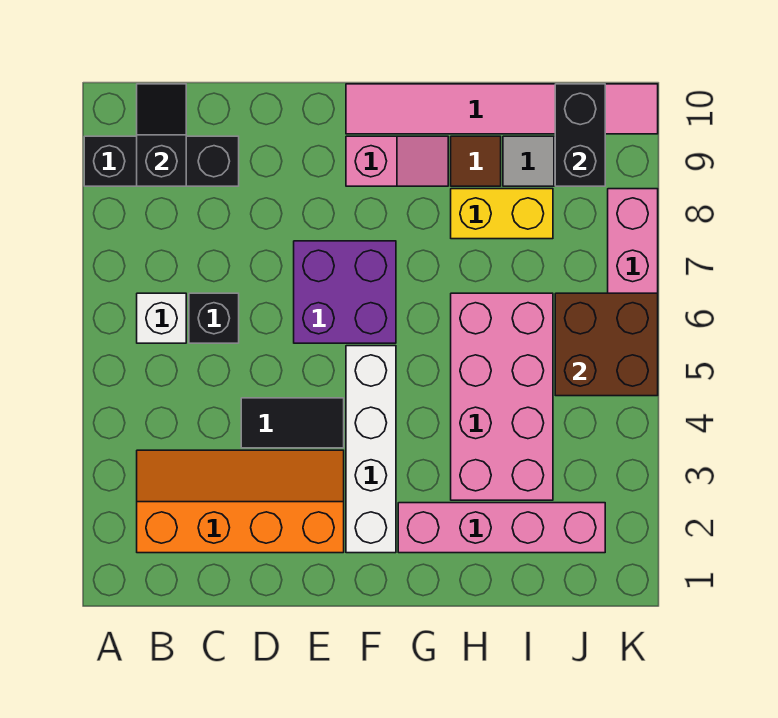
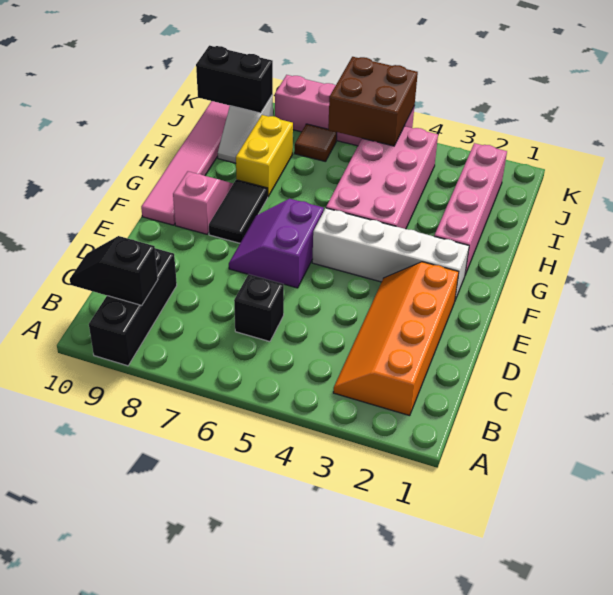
white brick B6 level 1 -> none
black tile D4:E4 level 1 -> black tile F8:G8 level 1
purple brick E6:F7 level 1 -> purple slope E6:F7 level 1 top 6
pink brick H3:I6 level 1 -> pink brick G4:J5 level 1
brown tile H9 level 1 -> brown tile J7 level 1

